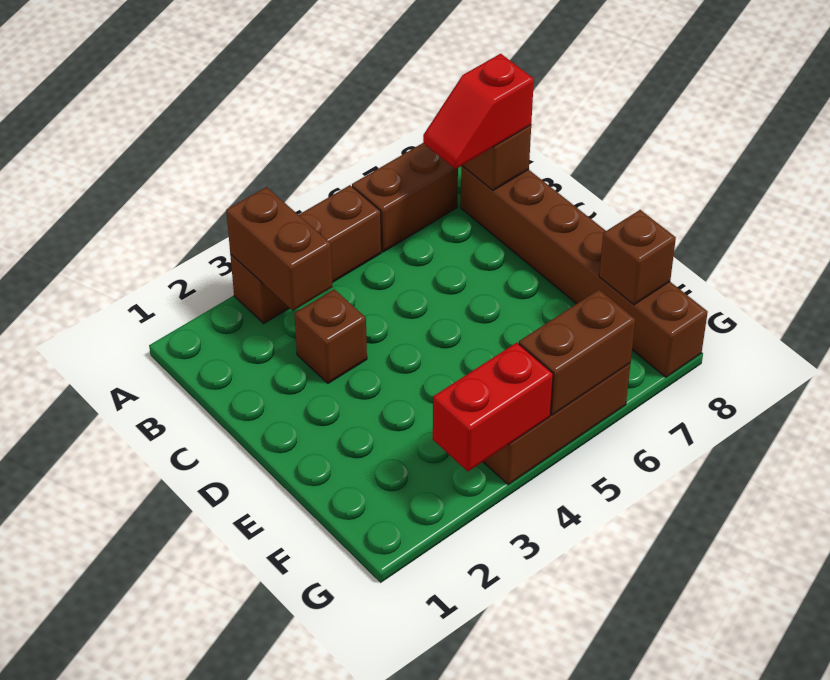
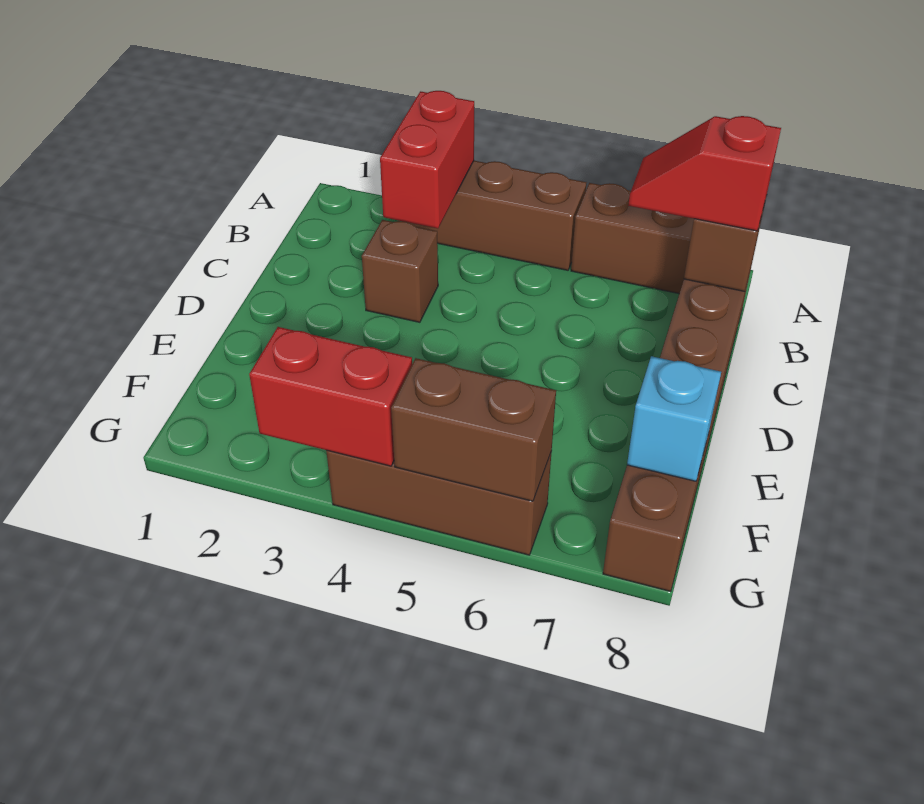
brown brick A3:B3 level 2 -> red brick A3:B3 level 2
brown brick F8 level 2 -> cyan brick F8 level 2

